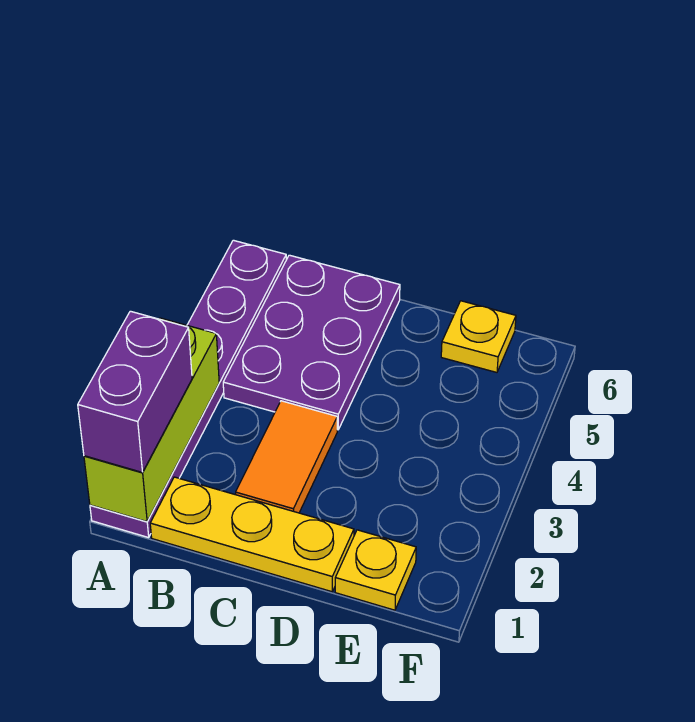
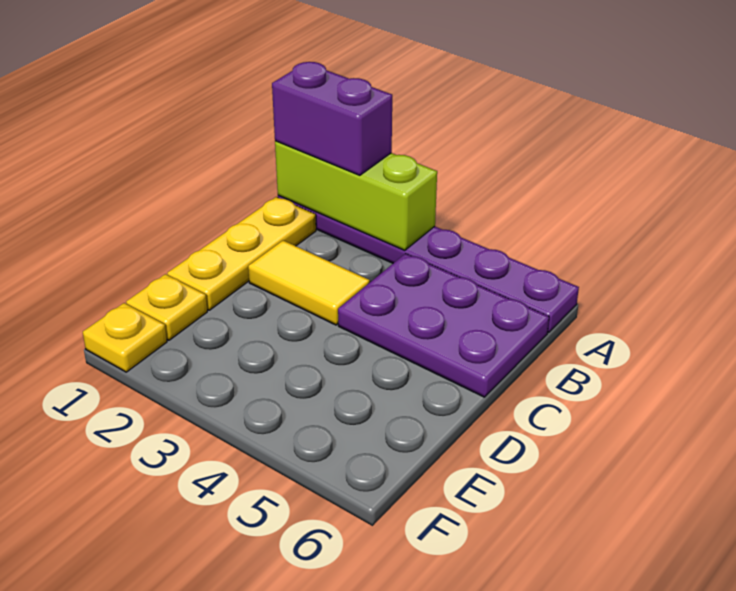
orange tile C2:C3 level 1 -> yellow tile C2:C3 level 1
yellow plate E6 level 1 -> yellow plate F1 level 1

